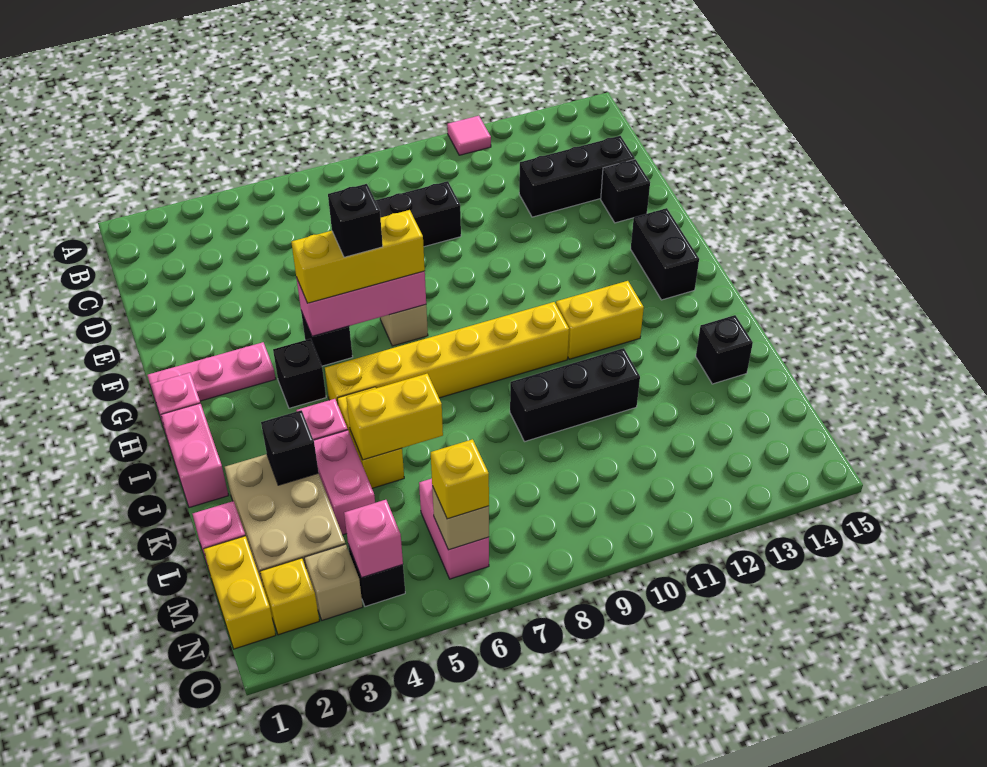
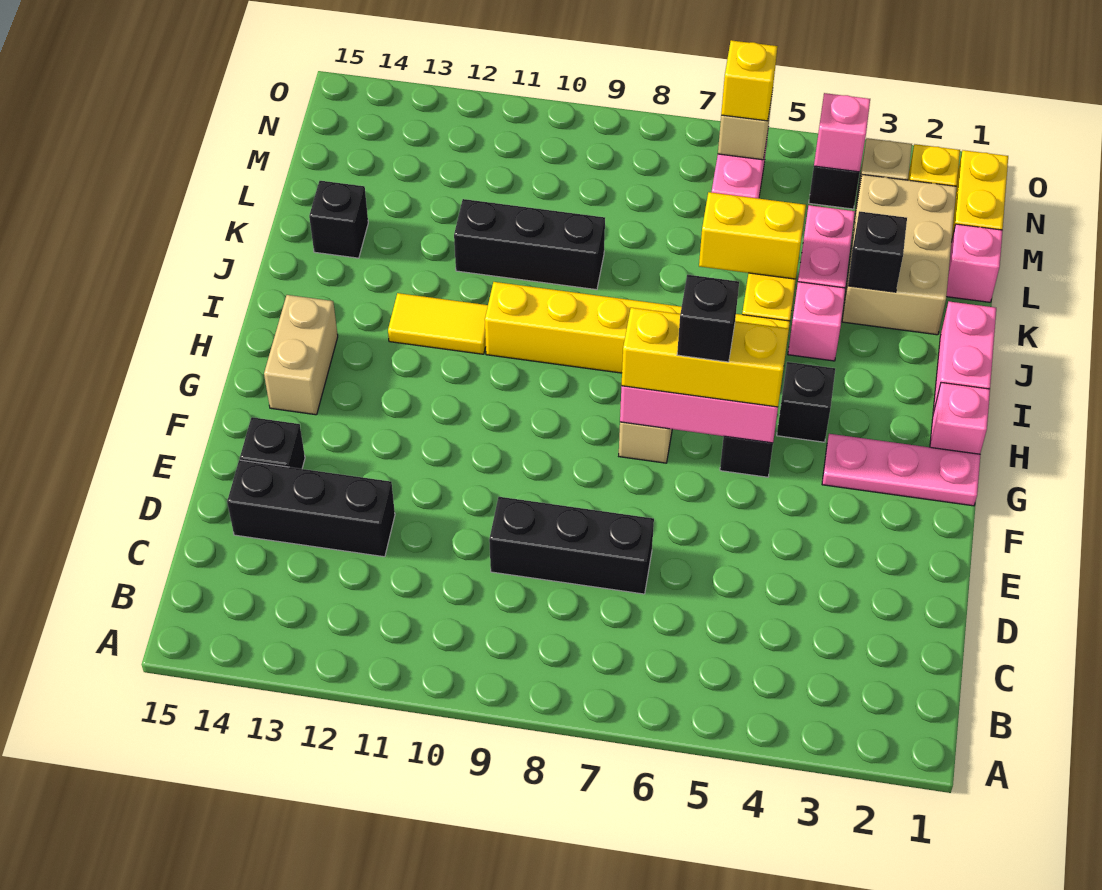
pink tile A11 level 1 -> none
black brick G14:H14 level 1 -> tan brick G14:H14 level 1
yellow brick I11:I12 level 1 -> yellow tile I11:I12 level 1

